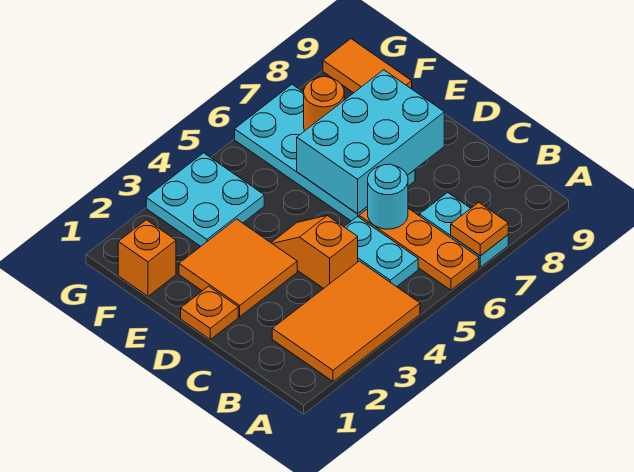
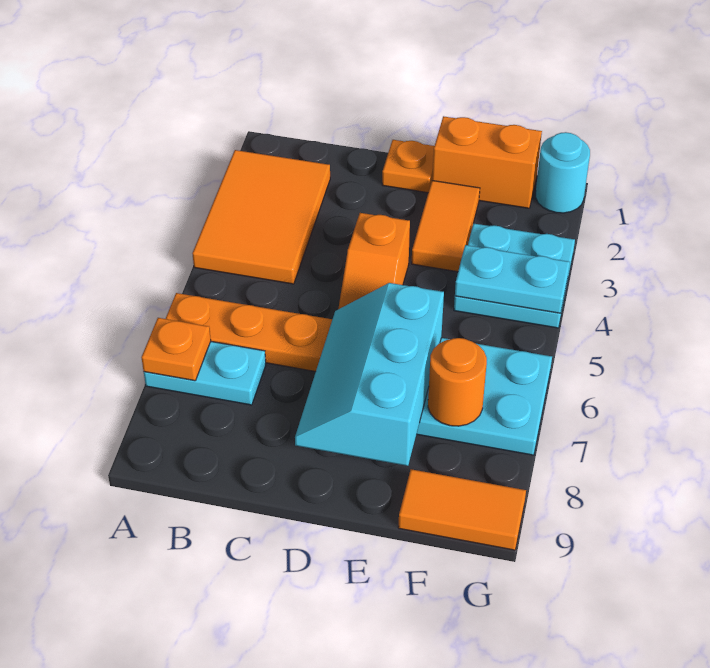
cyan plate B5:C5 level 1 -> cyan plate F4:G4 level 2
orange slope C4:D4 level 1 top C -> orange slope D4:D5 level 1 top 4
cyan round brick C6 level 2 -> cyan round brick G1 level 1
orange tile D2:E3 level 1 -> orange tile E2:E3 level 1
cyan brick D6:E8 level 2 -> cyan slope D6:E8 level 2 top E
orange brick F1 level 1 -> orange brick E1:F1 level 1

